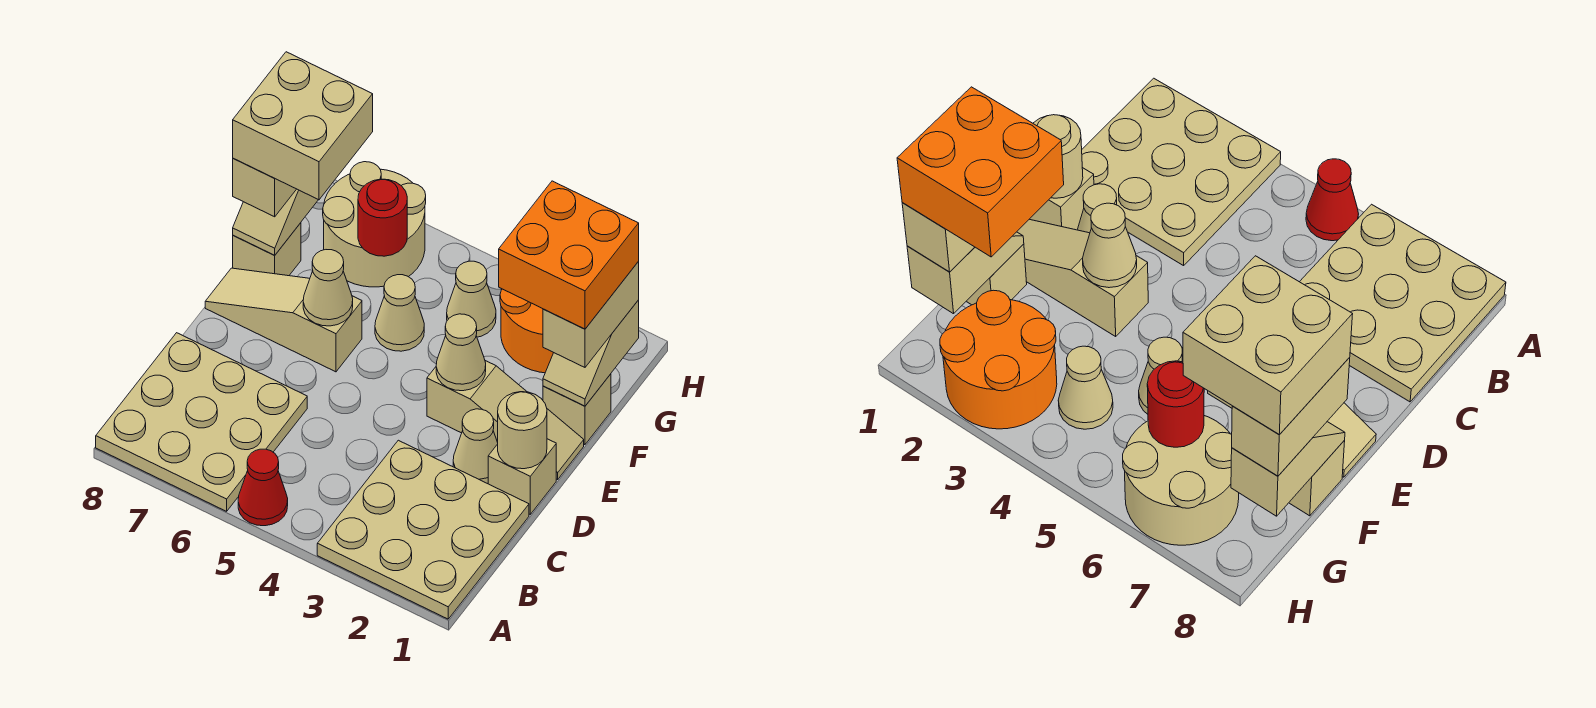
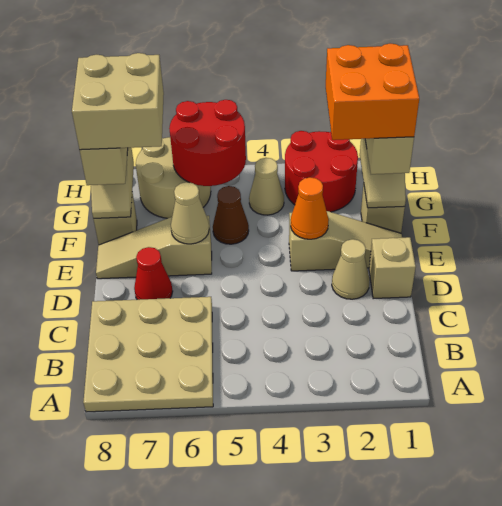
tan plate A1:C3 level 1 -> none
red cone A5 level 1 -> red cone D7 level 1
tan round brick D1 level 2 -> none
tan cone E3 level 2 -> orange cone E3 level 2
tan cone F5 level 1 -> brown cone F5 level 1
orange round brick G2:H3 level 1 -> red round brick G2:H3 level 1
red round brick G6 level 2 -> red round brick G5:H6 level 2

